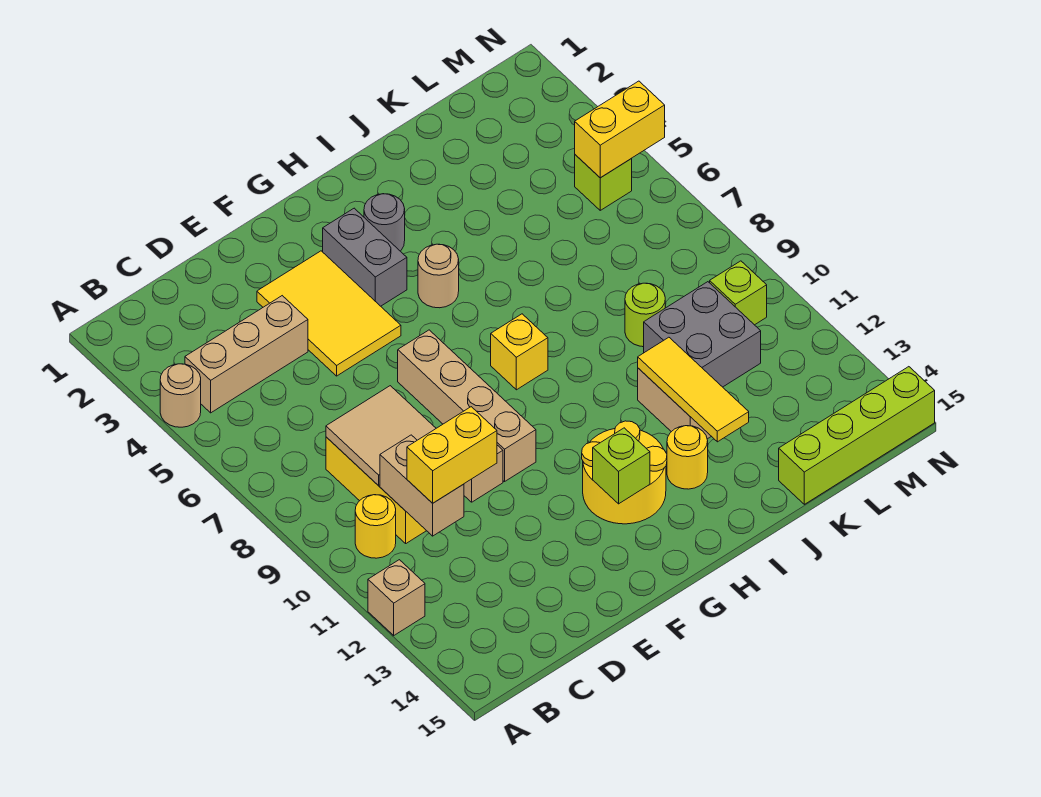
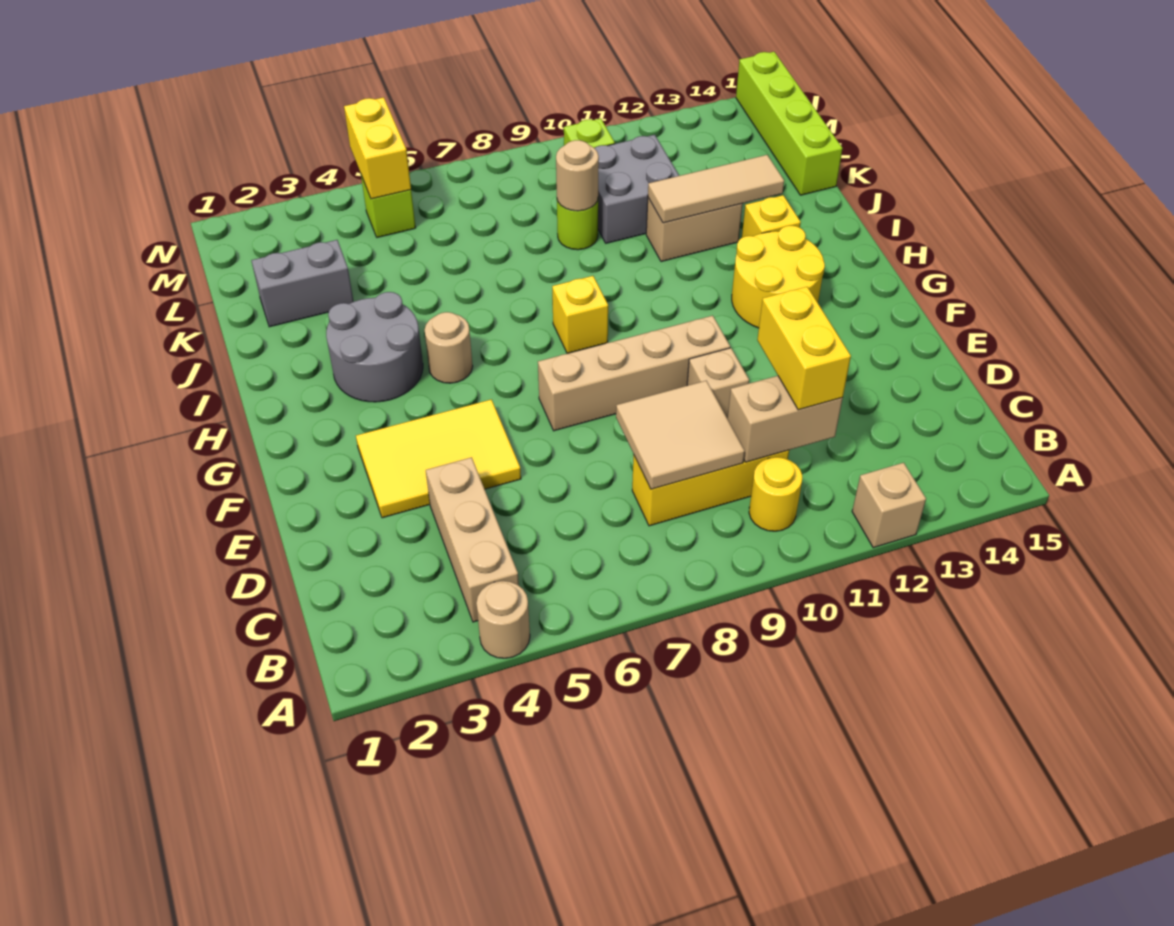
grey brick G3:G4 level 1 -> grey brick K2:K3 level 1
lime brick G13 level 2 -> none
grey round brick H3 level 1 -> grey round brick H3:I4 level 1
yellow round brick I13 level 1 -> yellow brick I13 level 1
yellow tile J11:J13 level 2 -> tan tile J11:J13 level 2
none -> tan round brick K9 level 2

